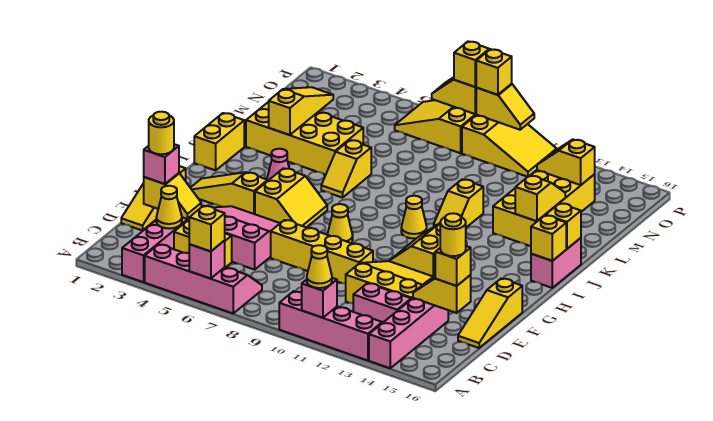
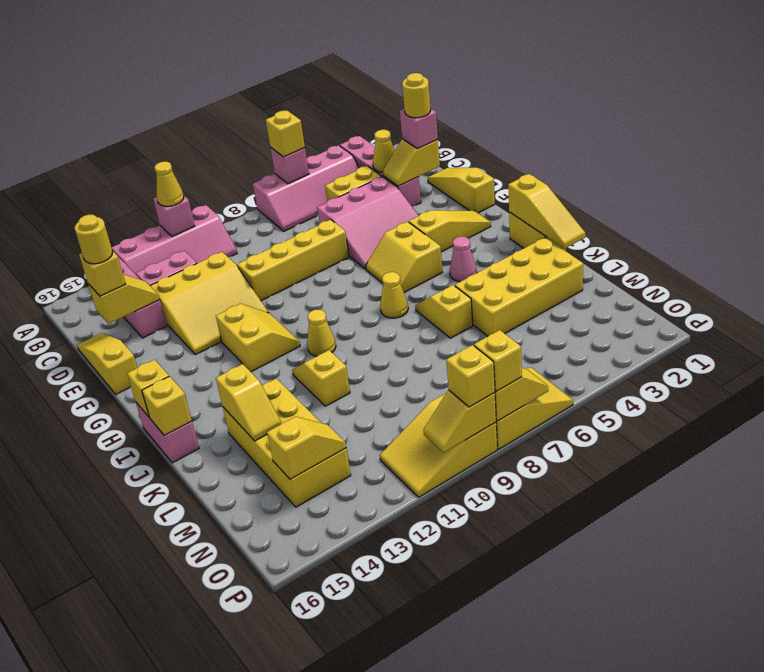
yellow cone G8 level 1 -> yellow cone I7 level 1
yellow slope K3:M3 level 2 top K -> yellow slope I1:K1 level 2 top I

